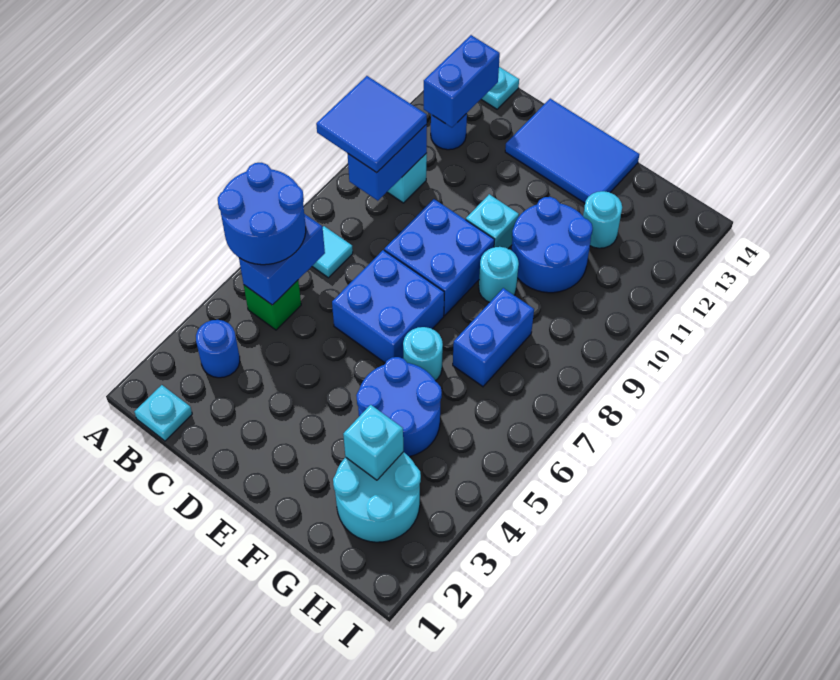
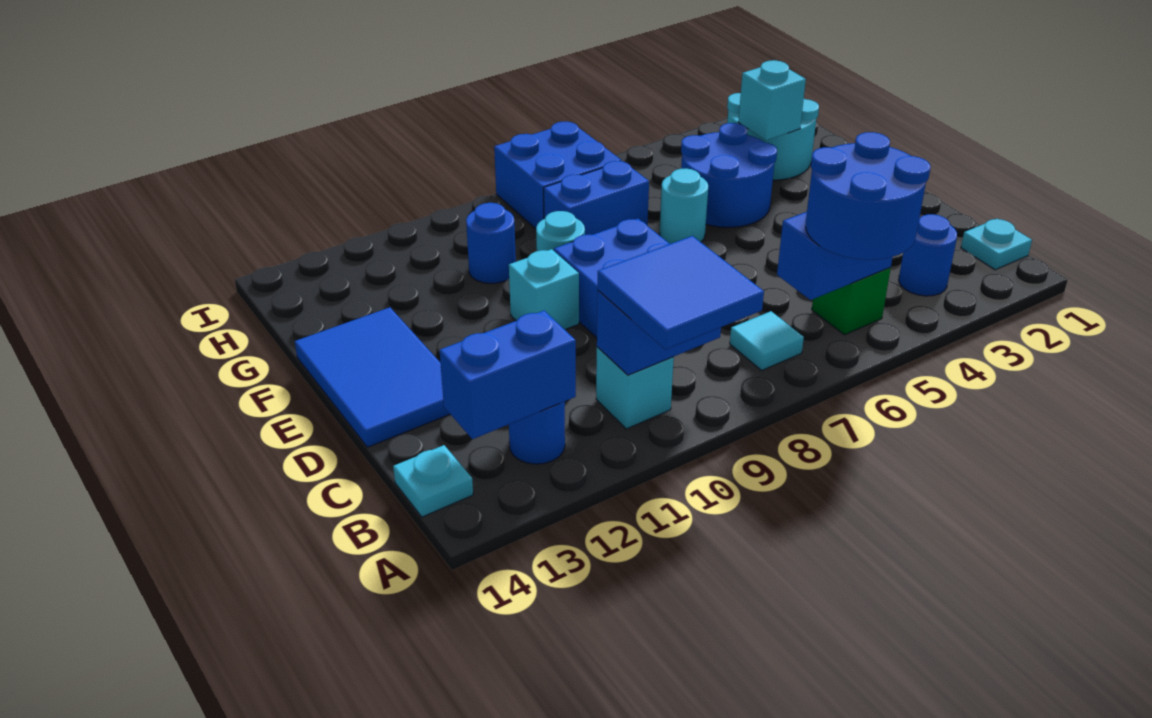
blue brick D6:E7 level 1 -> blue brick H7:I8 level 1
blue round brick F10:G11 level 1 -> blue round brick G10 level 1
cyan round brick G12 level 1 -> none

